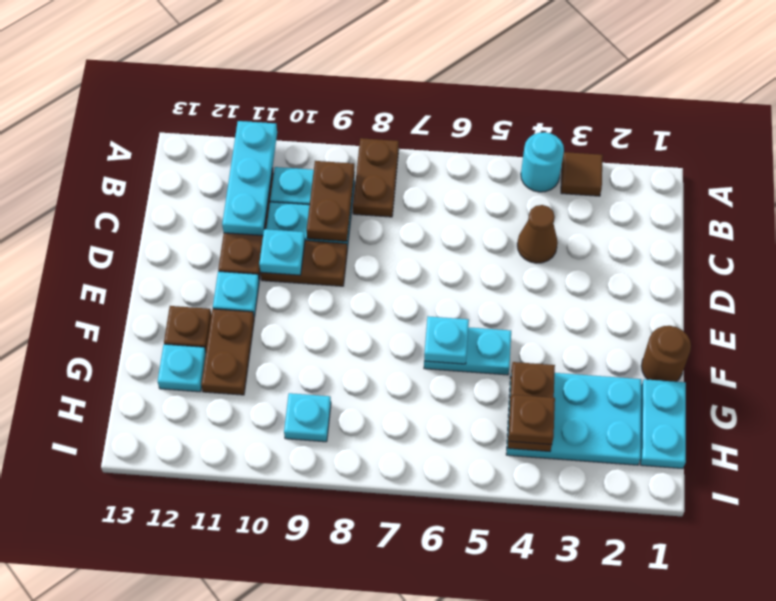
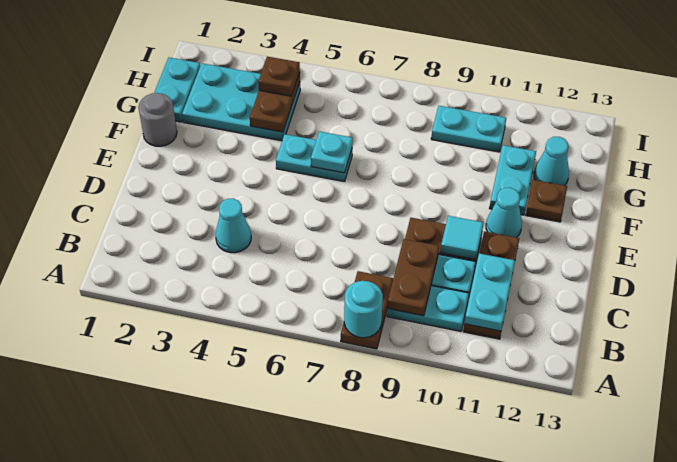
brown tile A3 level 1 -> none
cyan round brick A4 level 1 -> cyan round brick A8 level 2
cyan plate A11:C11 level 2 -> cyan plate B11:C11 level 2
brown cone C4 level 1 -> cyan cone C4 level 1
cyan plate D10 level 2 -> cyan tile D10 level 2
cyan plate E11 level 1 -> cyan cone E11 level 1
brown round brick F1 level 1 -> grey round brick F1 level 1
brown plate F11:G11 level 1 -> cyan plate F11:G11 level 1
cyan plate G12 level 1 -> cyan cone G12 level 1
cyan plate H9 level 1 -> cyan plate H9:H10 level 1

